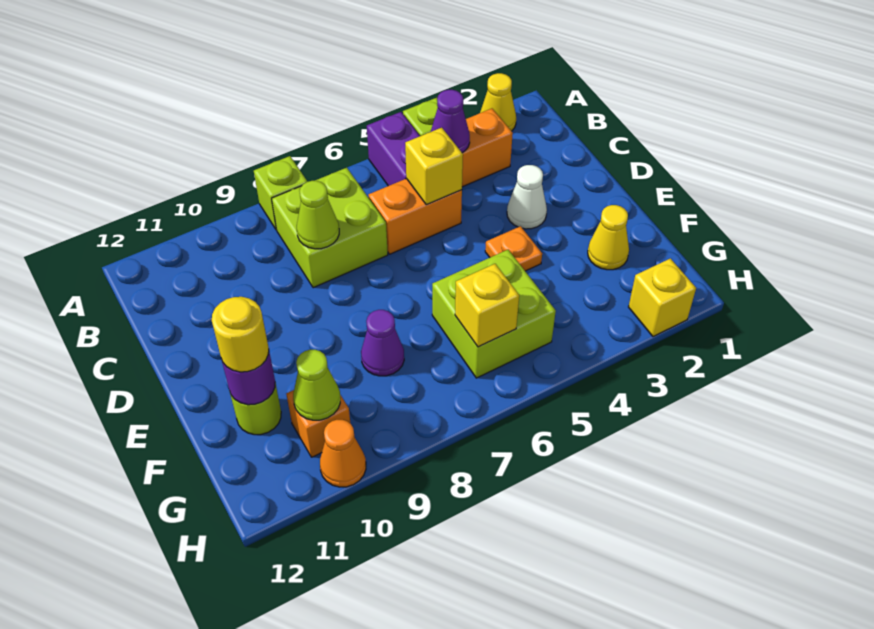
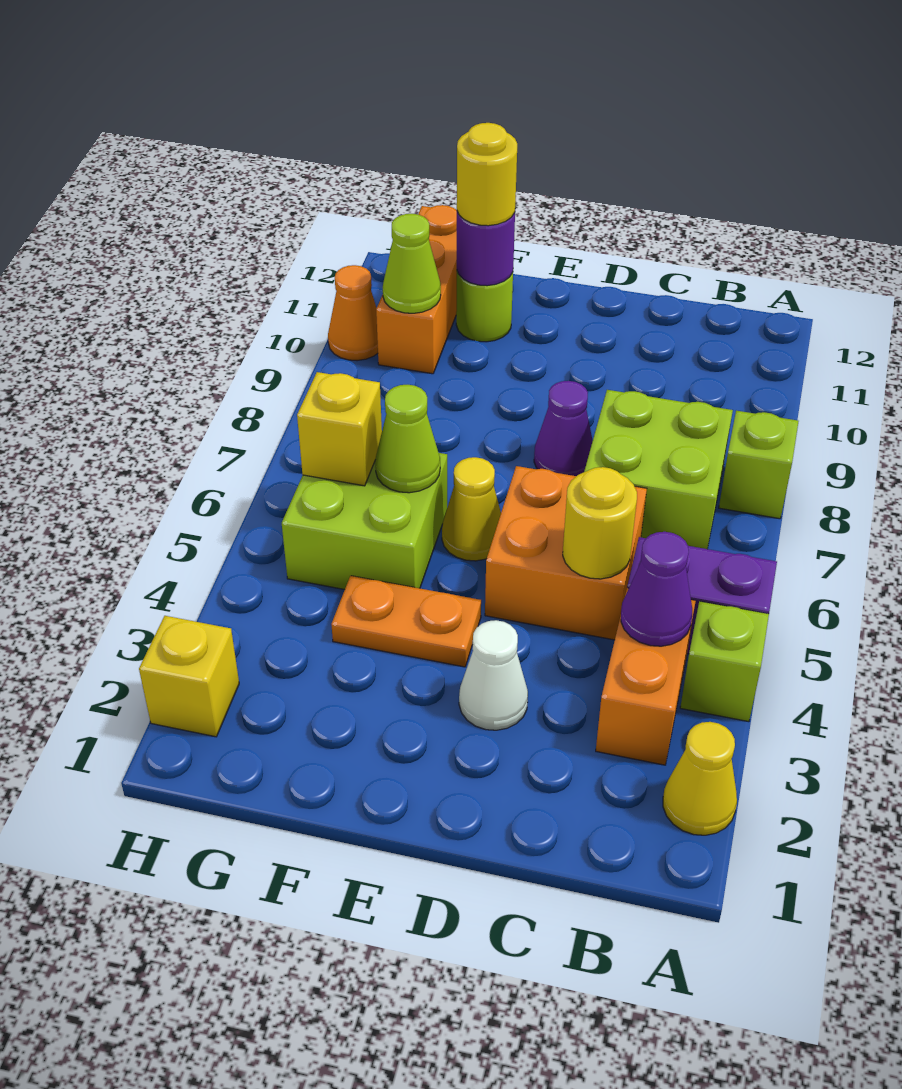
orange brick C5:C6 level 1 -> orange brick C5:D6 level 1
yellow brick C5 level 2 -> yellow round brick C5 level 2
lime cone C8 level 2 -> lime cone F6 level 2
orange plate E4 level 1 -> orange plate E4:F4 level 1
yellow cone F2 level 1 -> yellow cone E6 level 1
purple cone F8 level 1 -> purple cone D8 level 1
orange brick G10 level 1 -> orange brick G10:G12 level 1

